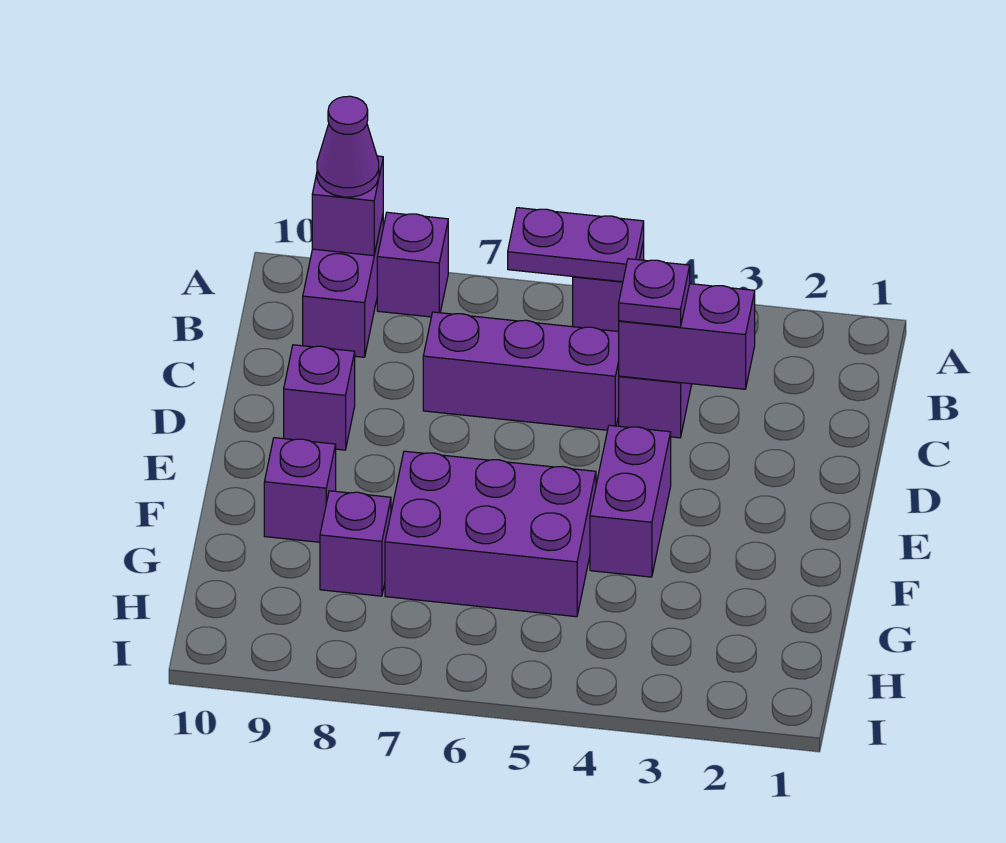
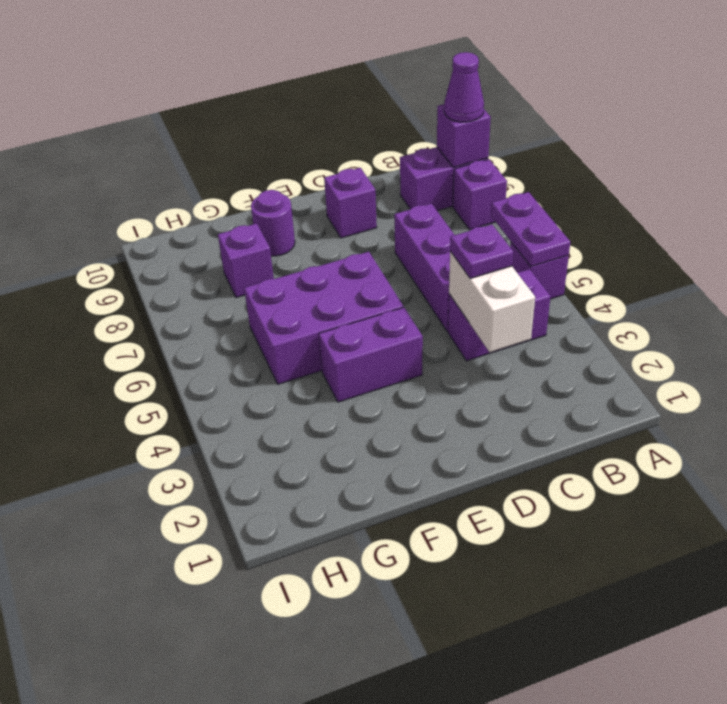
purple brick C3:C4 level 2 -> white brick C3:C4 level 2
purple brick F5:G7 level 1 -> purple brick E5:G6 level 1
purple brick F9 level 1 -> purple round brick F9 level 1

